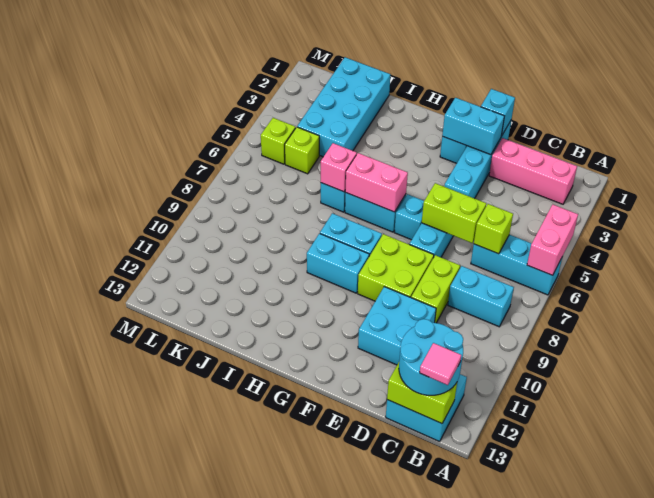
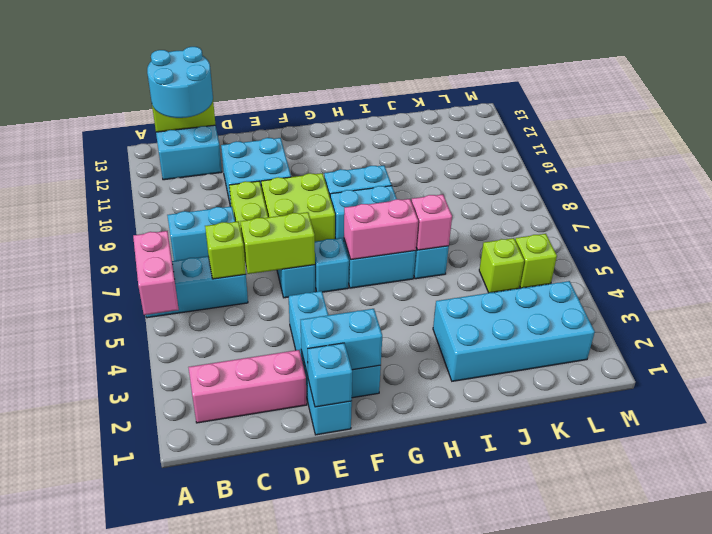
pink tile B13 level 4 -> none
cyan brick J1:K4 level 1 -> cyan brick I2:L3 level 1

